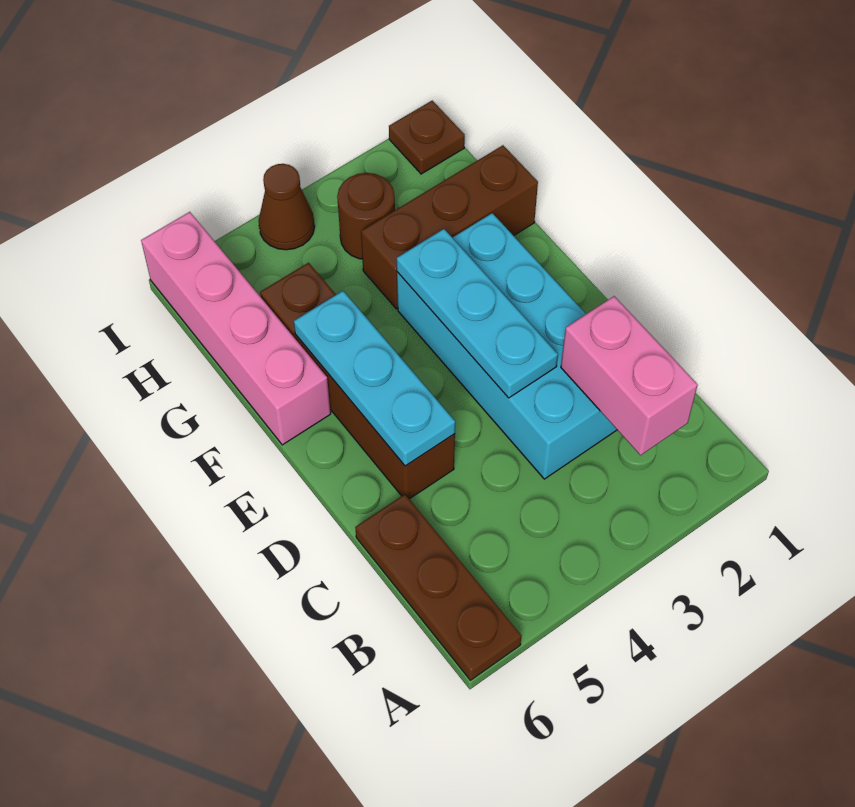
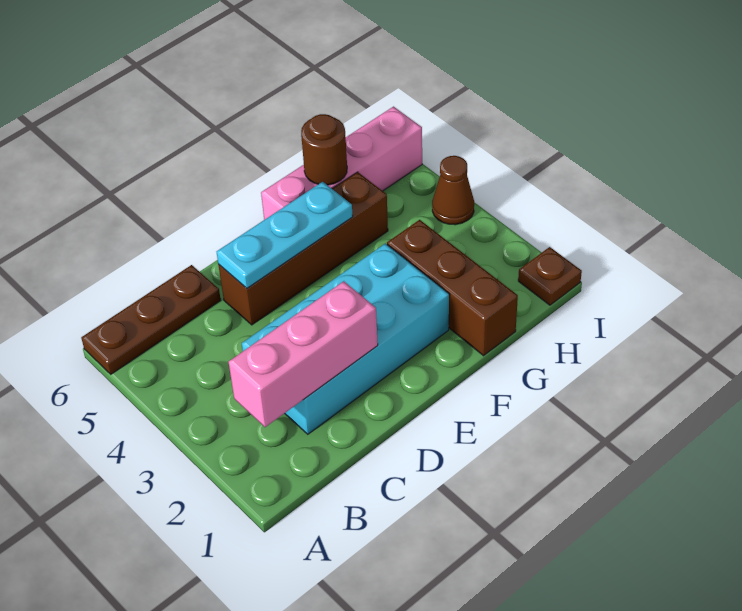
pink brick B2:C2 level 2 -> pink brick B2:D2 level 2
cyan plate D3:F3 level 2 -> none
brown round brick H3 level 1 -> brown round brick G6 level 2

